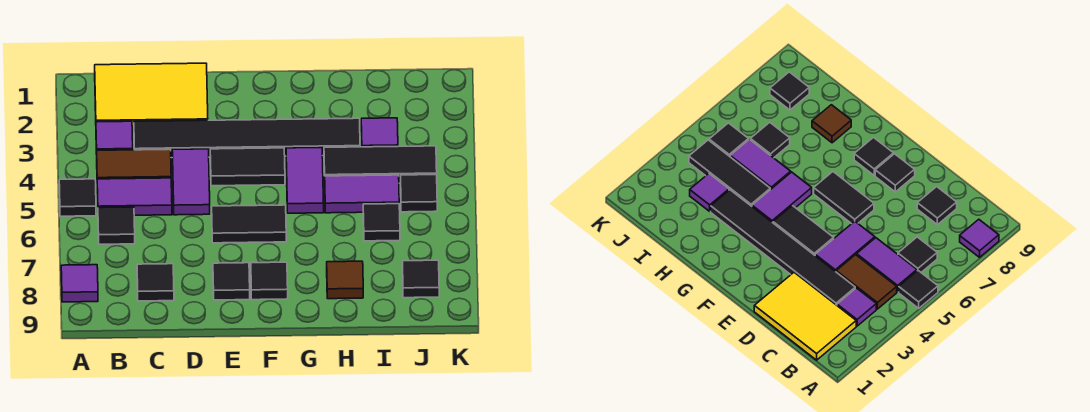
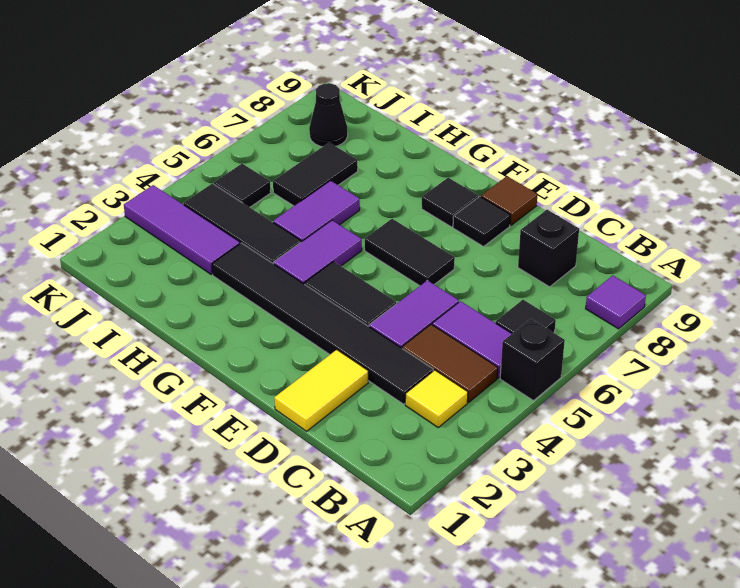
black tile A5 level 1 -> black brick A5 level 1
yellow tile B1:D2 level 1 -> yellow tile D1:D2 level 1
purple tile B3 level 1 -> yellow tile B3 level 1
black tile C8 level 1 -> black brick C8 level 1
purple tile H5:I5 level 1 -> purple tile H5:H6 level 1
brown tile H8 level 1 -> brown tile E9 level 1
purple tile I3 level 1 -> purple tile I3:K3 level 1
black tile I6 level 1 -> black tile I6:I7 level 1
black tile J8 level 1 -> black cone J8 level 1

